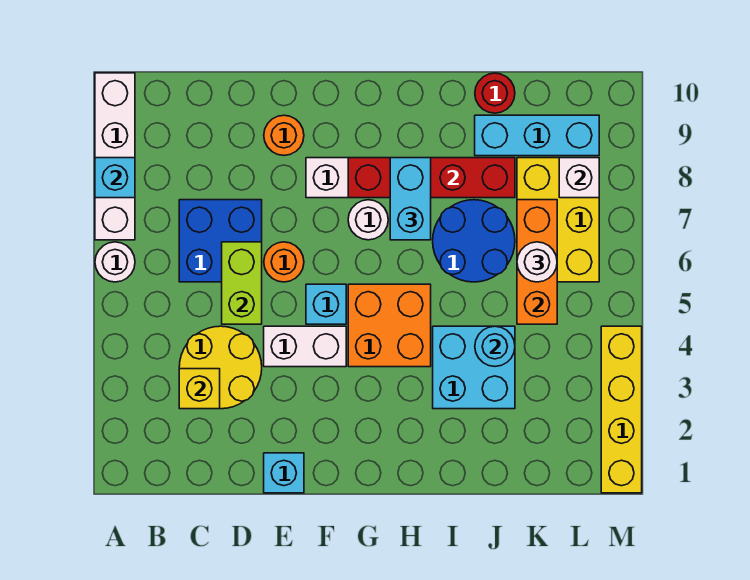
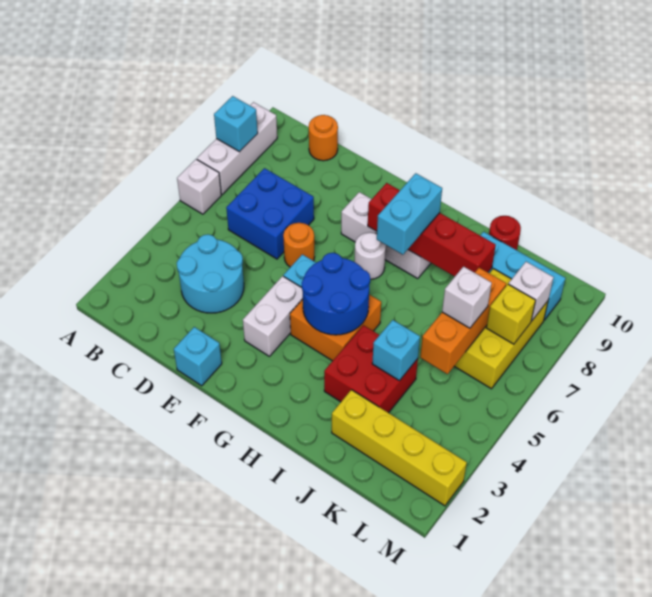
white round brick A6 level 1 -> white brick A6 level 1
white brick A7:A10 level 1 -> white brick A7:A9 level 1
yellow round brick C3:D4 level 1 -> cyan round brick C3:D4 level 1
yellow brick C3 level 2 -> yellow brick L7 level 2
lime brick D5:D6 level 2 -> none
white brick E4:F4 level 1 -> white brick F3:F4 level 1
orange round brick E9 level 1 -> orange round brick C10 level 1
cyan brick I3:J4 level 1 -> red brick I3:J4 level 1
blue round brick I6:J7 level 1 -> blue round brick G4:H5 level 2
cyan round brick J4 level 2 -> cyan brick J4 level 2
white round brick K6 level 3 -> white brick K6 level 3
yellow brick M1:M4 level 1 -> yellow brick J2:M2 level 1

